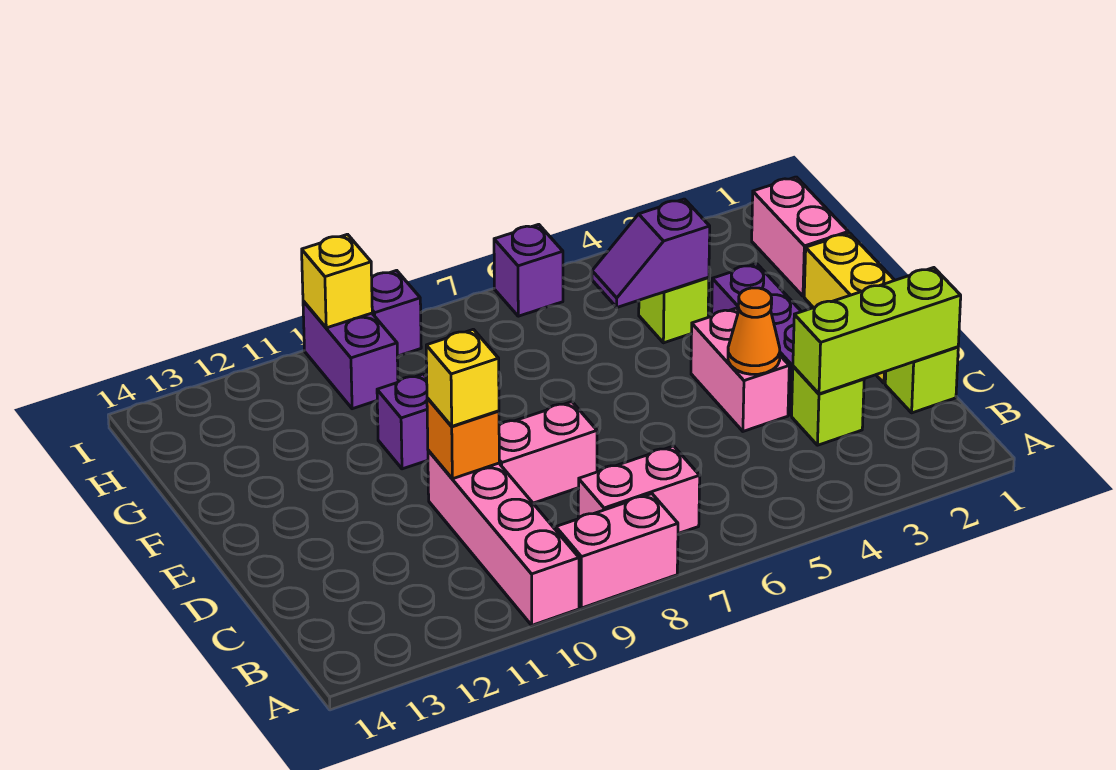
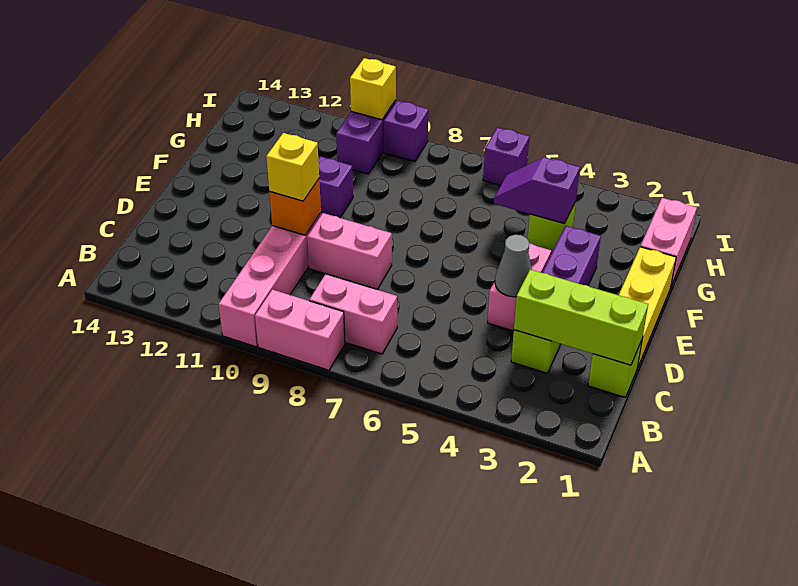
orange cone D4 level 2 -> grey cone D4 level 2

